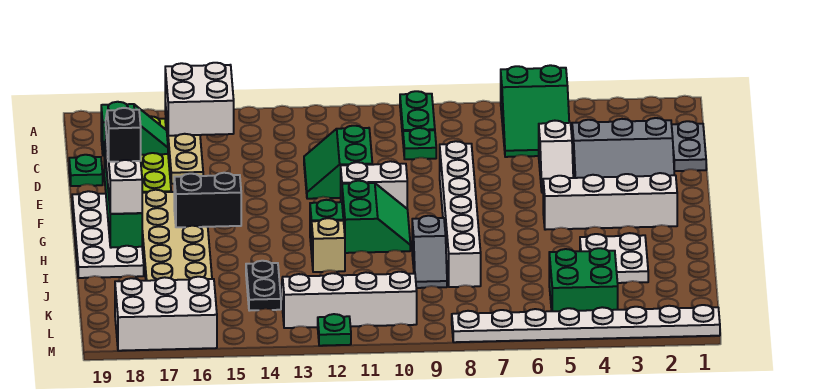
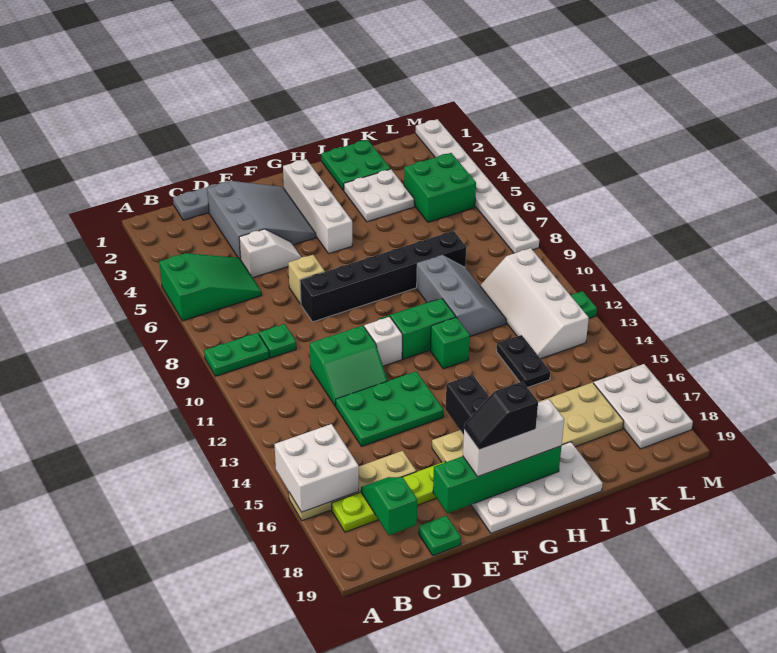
none -> green plate D13:F14 level 1
white brick E8:J8 level 1 -> black brick E8:J8 level 1
white brick F10:F11 level 1 -> white brick F11 level 1
none -> green plate I1:J2 level 1
grey slope I9:J9 level 1 top I -> grey slope I9:J11 level 1 top I
tan brick I12 level 1 -> tan brick E7 level 1
black plate J14:K14 level 1 -> black plate J13:J14 level 1
white brick L16:M18 level 1 -> white plate L16:M18 level 1

